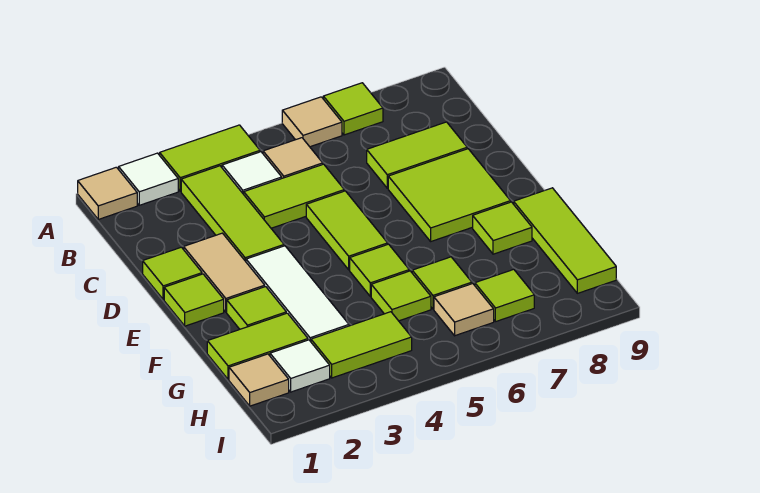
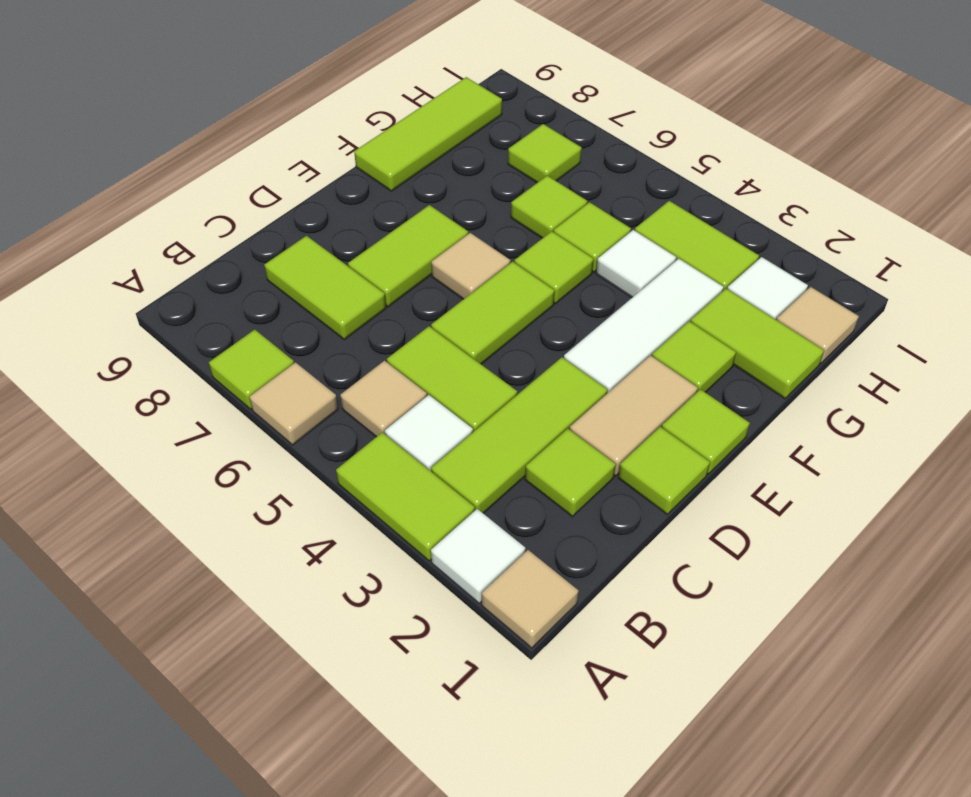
lime tile D7:E8 level 1 -> lime tile D7:E7 level 1
lime tile F8 level 1 -> lime tile C2 level 1
none -> white tile G4 level 1
tan tile H6 level 1 -> tan tile E6 level 1

